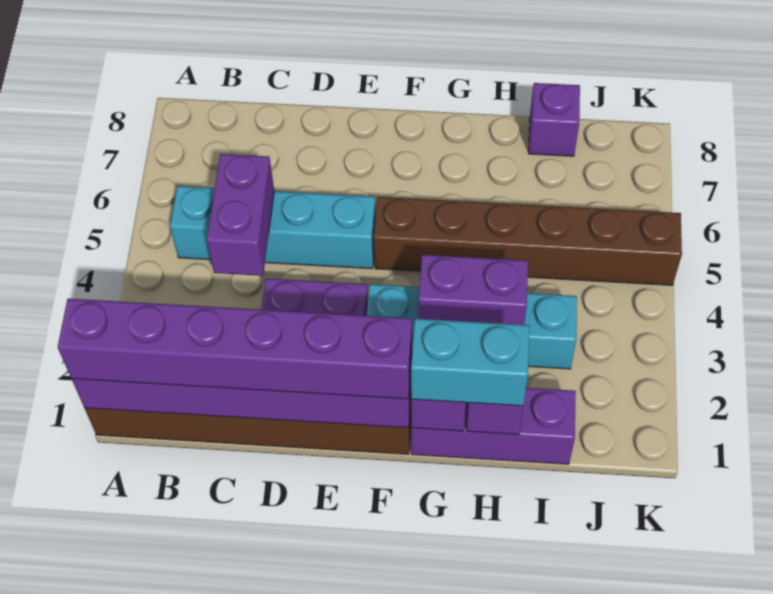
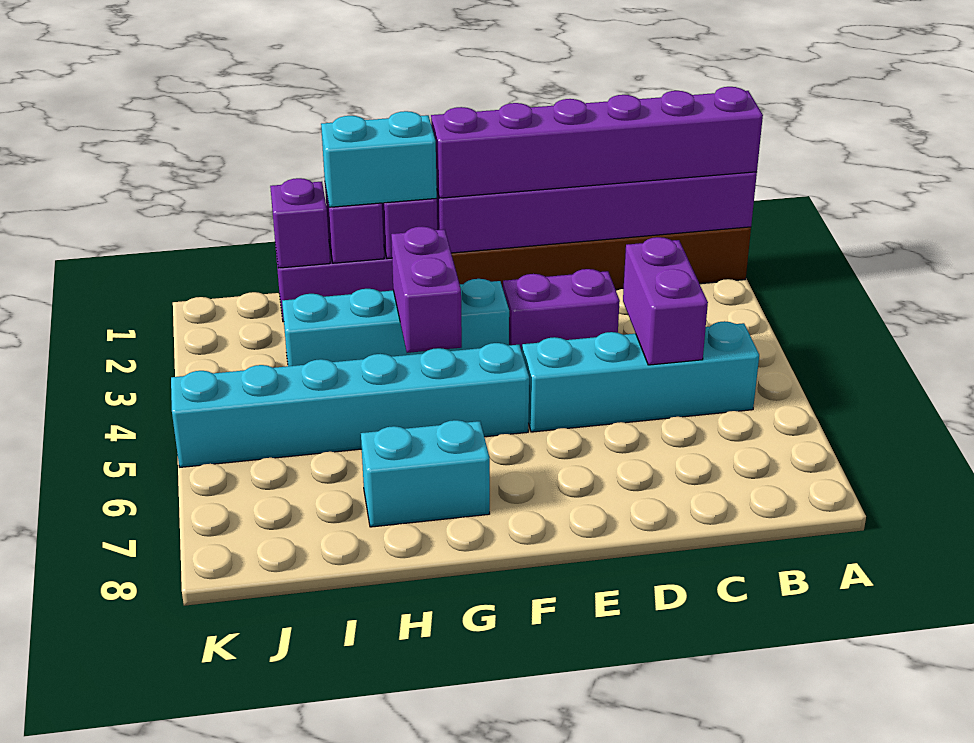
brown brick F5:K5 level 1 -> cyan brick F5:K5 level 1
purple brick G3:H3 level 2 -> purple brick G3:G4 level 2
none -> cyan brick G7:H7 level 1
purple brick I8 level 1 -> purple brick I1 level 2

